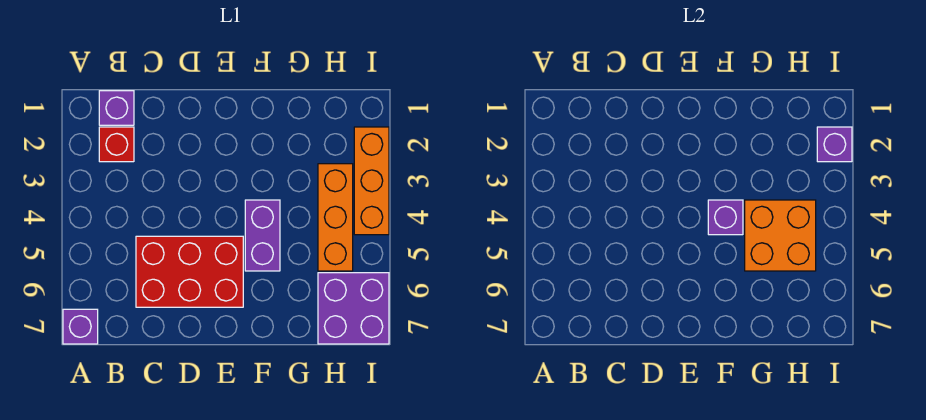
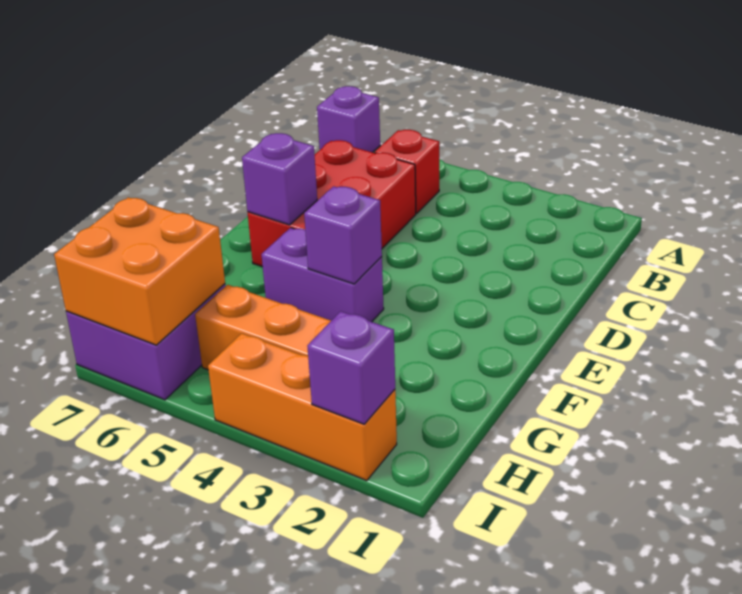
purple brick B1 level 1 -> purple brick E6 level 2
red brick B2 level 1 -> red brick B5 level 1
orange brick G4:H5 level 2 -> orange brick H6:I7 level 2

